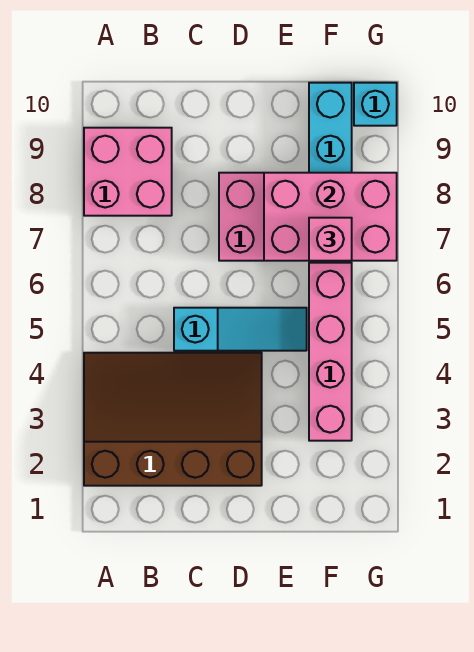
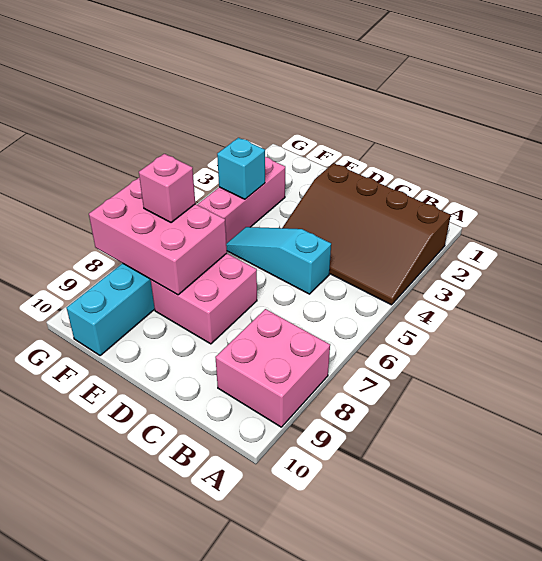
cyan brick G10 level 1 -> cyan brick F4 level 2

